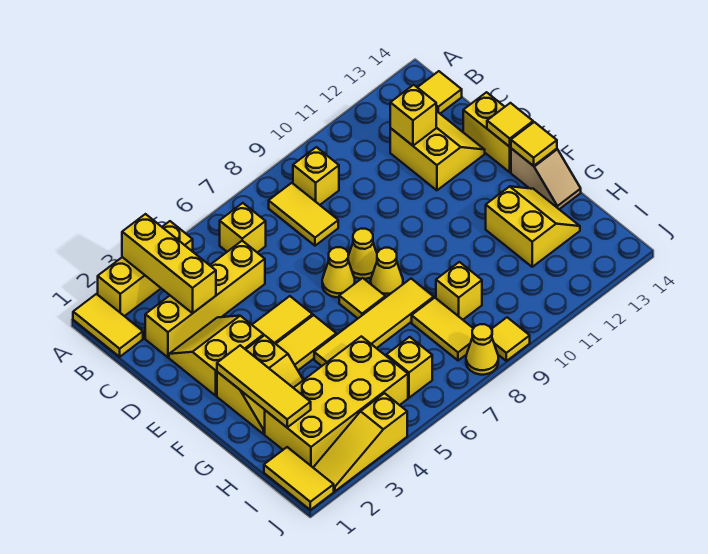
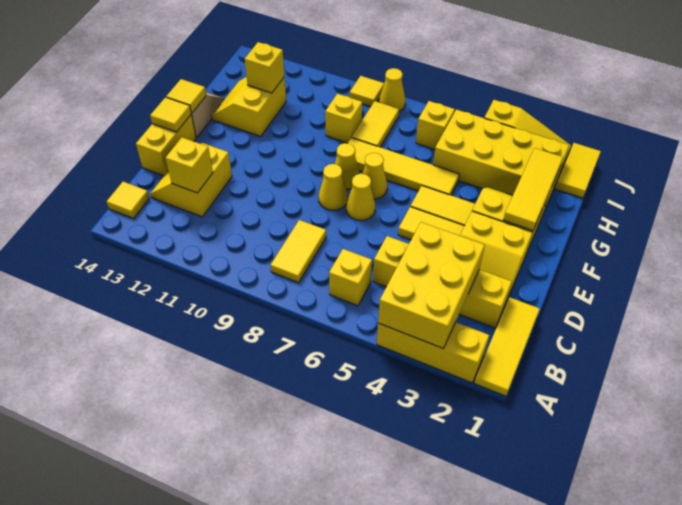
yellow tile A1:B1 level 1 -> yellow tile A1:C1 level 1
yellow brick A3:C3 level 2 -> yellow brick A3:C4 level 2
yellow brick B9 level 1 -> yellow brick H12 level 2
yellow tile F7 level 1 -> yellow cone F7 level 1

